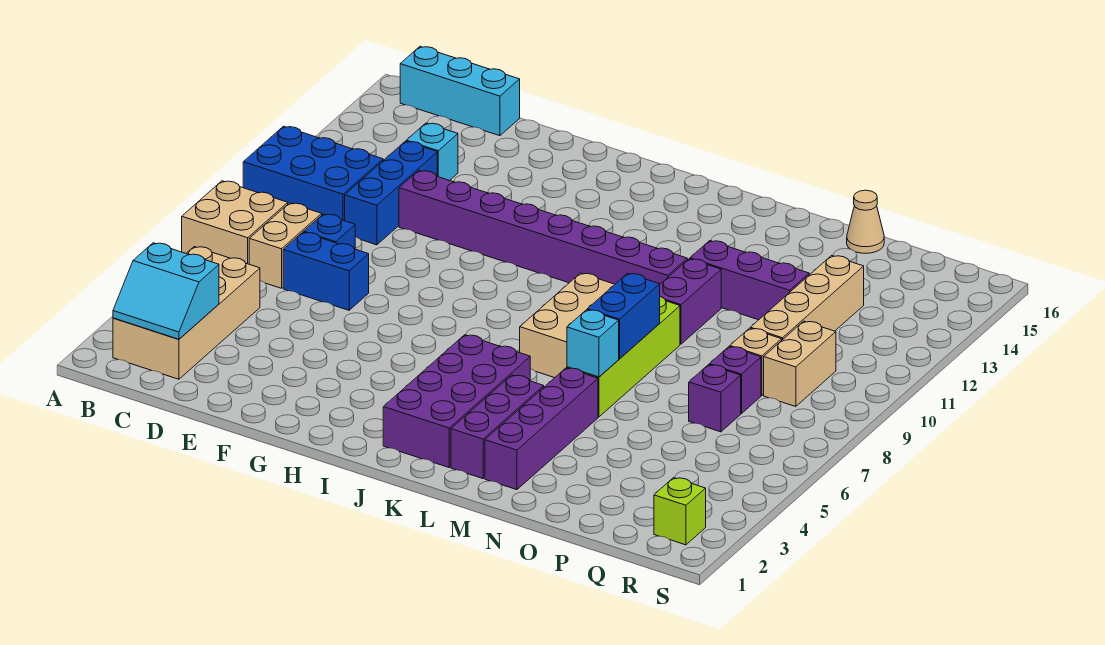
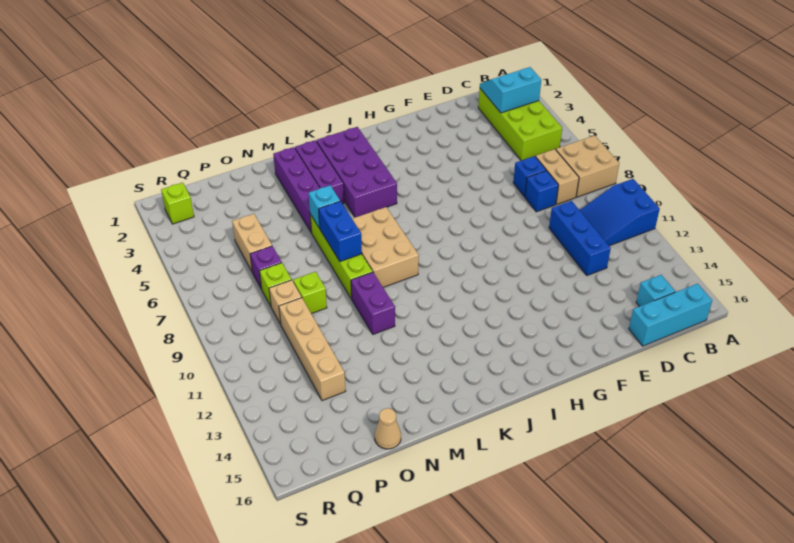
blue brick A10:C11 level 1 -> blue slope A10:C11 level 1 top A
tan brick B2:C5 level 1 -> lime brick B2:C5 level 1
blue brick D7:E7 level 1 -> blue brick D7 level 1
cyan brick D13 level 1 -> cyan brick C15 level 1
purple brick E11:L11 level 1 -> none
purple brick M12:O12 level 1 -> none
none -> lime brick O9 level 1
purple brick P8 level 1 -> lime brick P8 level 1
tan brick Q9:Q10 level 1 -> tan brick P5:P6 level 1

